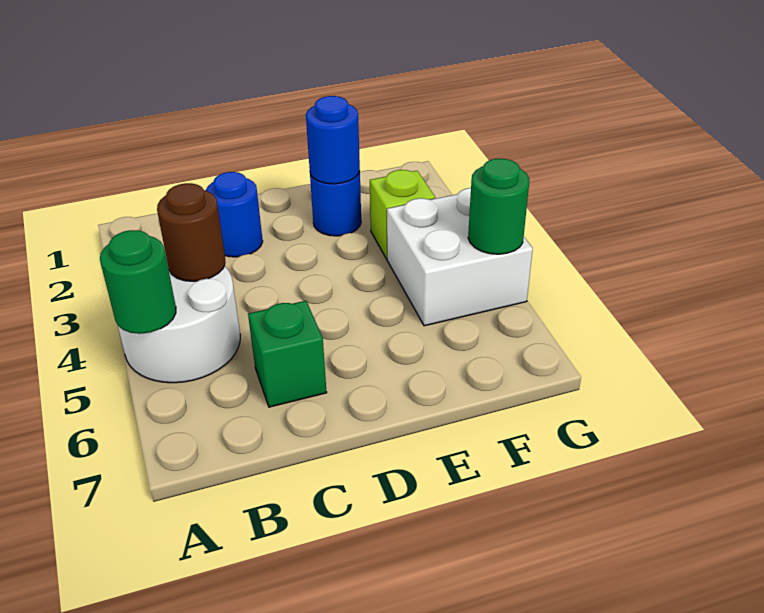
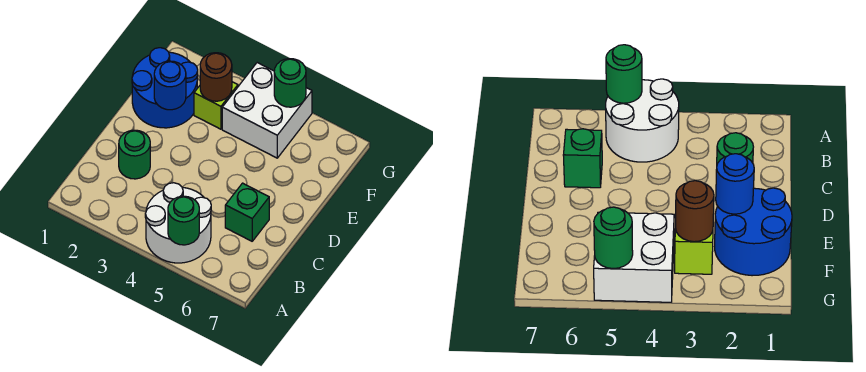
brown round brick B4 level 2 -> brown round brick F3 level 2
blue round brick C2 level 1 -> green round brick C2 level 1
blue round brick E2 level 1 -> blue round brick E1:F2 level 1

